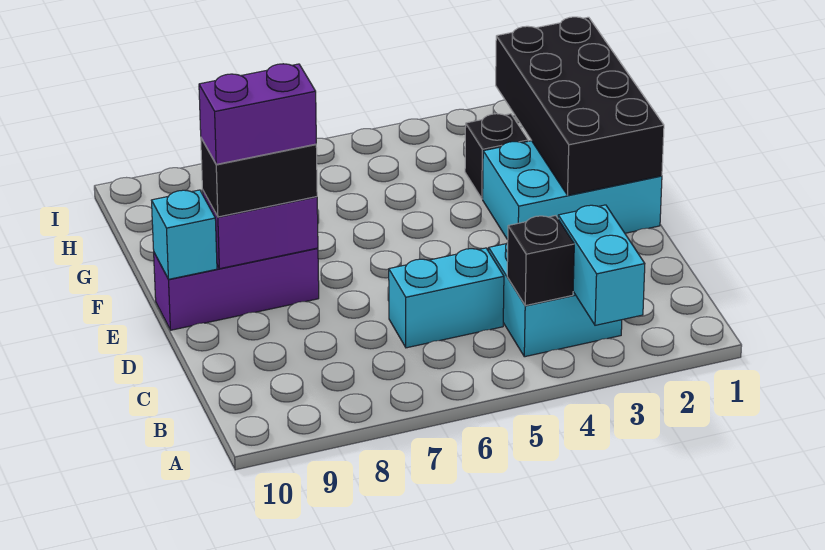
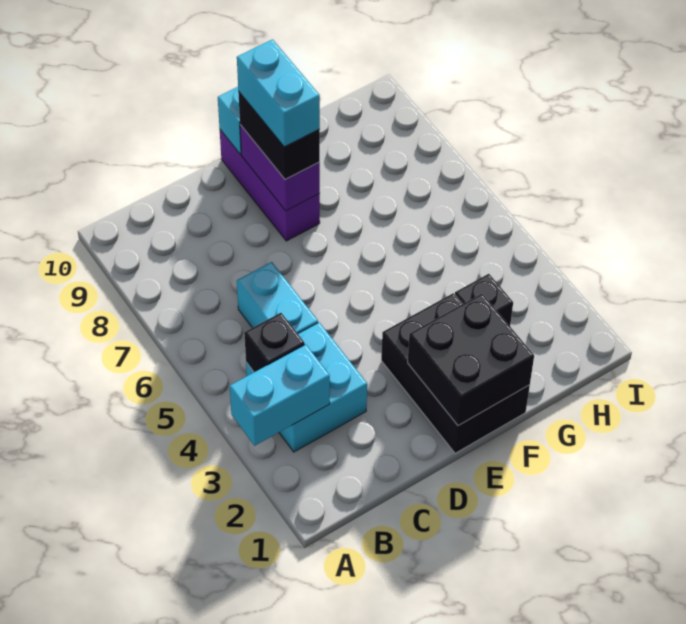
cyan brick E1:F3 level 1 -> black brick E1:F3 level 1
black brick E1:H2 level 2 -> black brick E1:F2 level 2
purple brick E8:E9 level 4 -> cyan brick E8:E9 level 4

